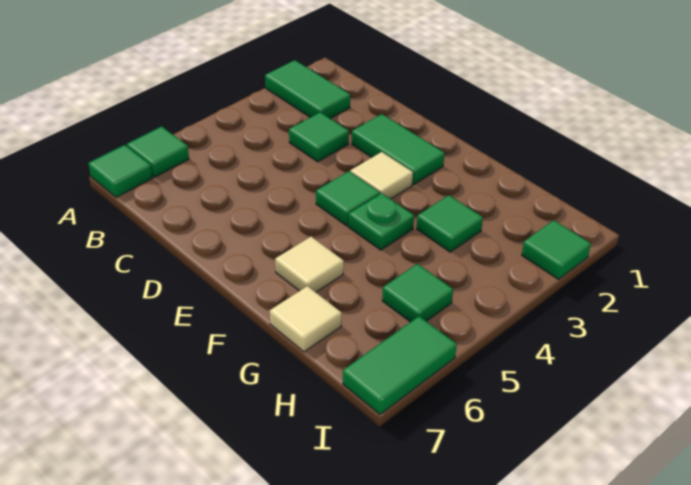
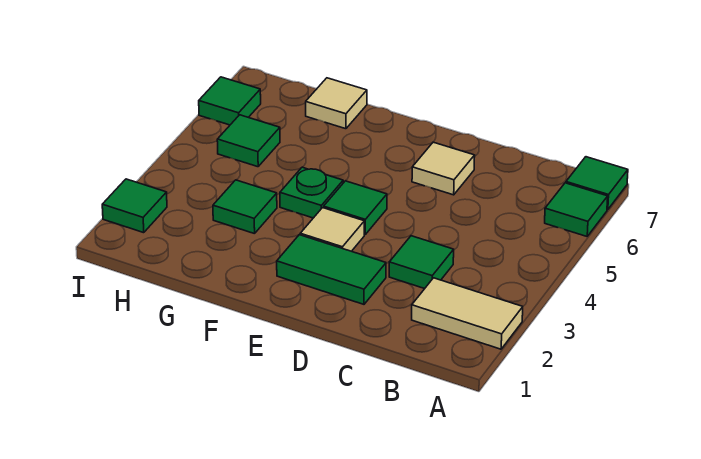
green tile A2:B2 level 1 -> tan tile A2:B2 level 1
tan tile F6 level 1 -> tan tile D6 level 1
green tile I6:I7 level 1 -> green tile I6 level 1

